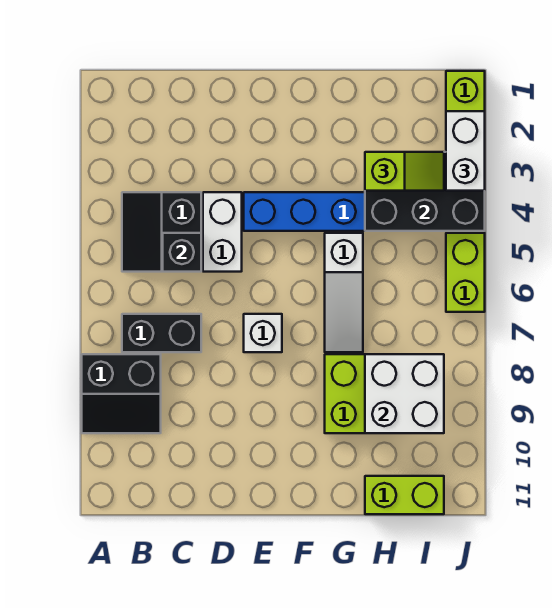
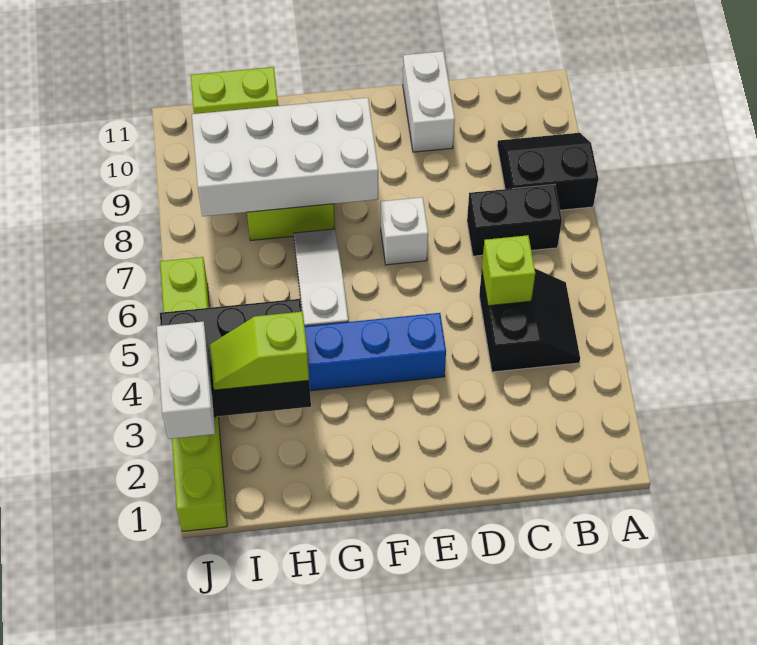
black brick C5 level 2 -> lime brick C5 level 2
white brick D4:D5 level 1 -> white brick D10:D11 level 1
white brick H8:I9 level 2 -> white brick F8:I9 level 2

